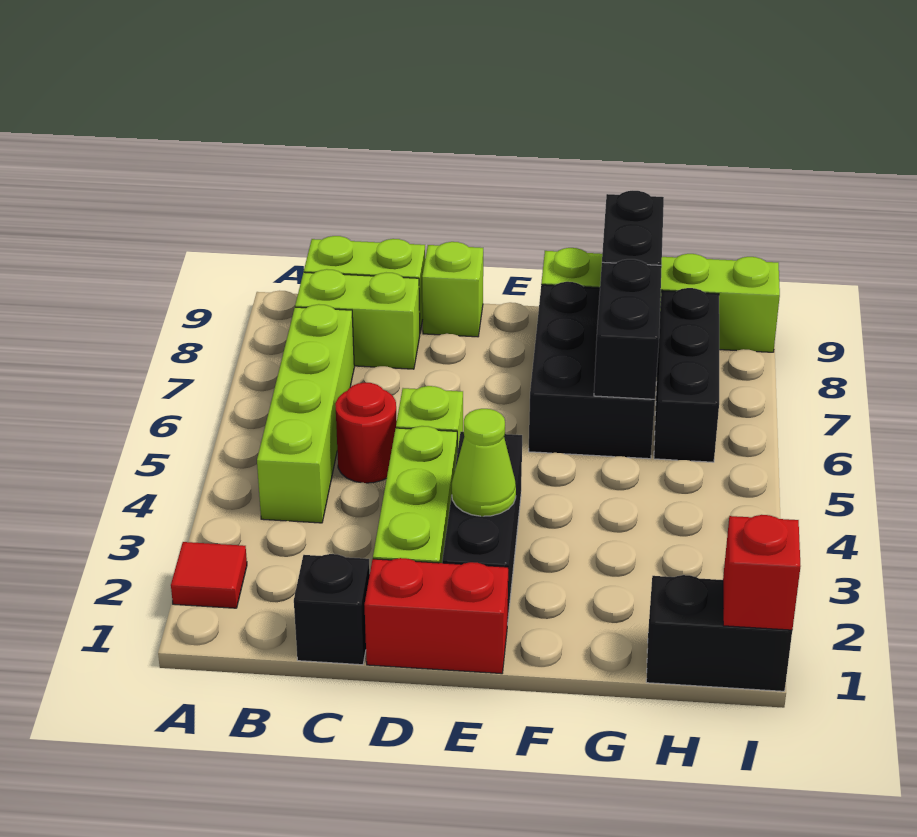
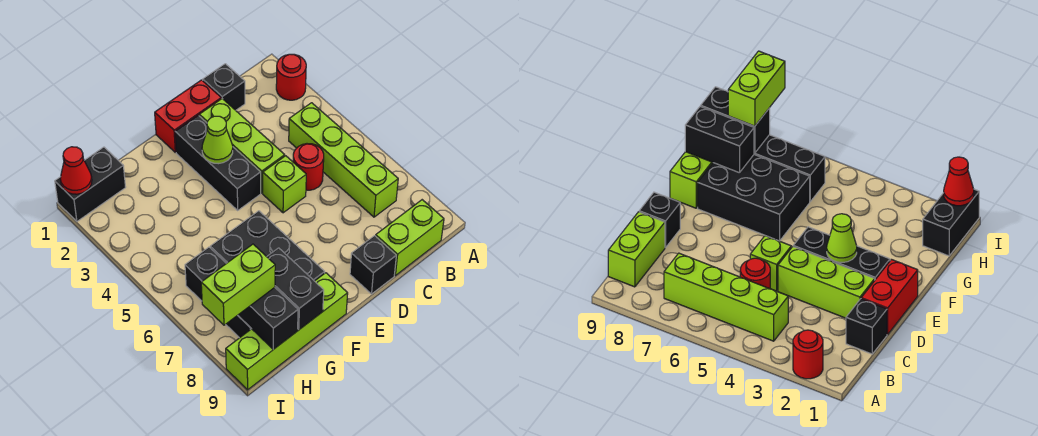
red tile A2 level 1 -> red round brick A2 level 1
lime brick B8:C8 level 1 -> lime brick H8:I8 level 3
lime brick D9 level 1 -> black brick D9 level 1
black brick G6:G7 level 2 -> black brick H8:H9 level 2
red brick I1 level 2 -> red cone I1 level 2

